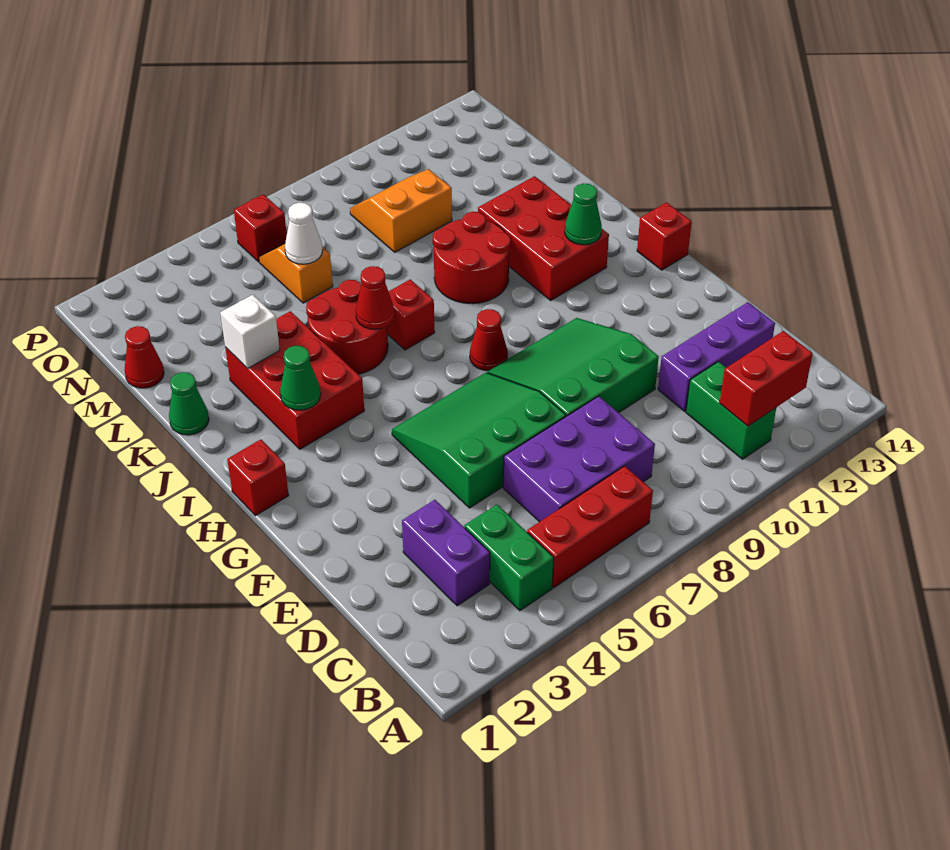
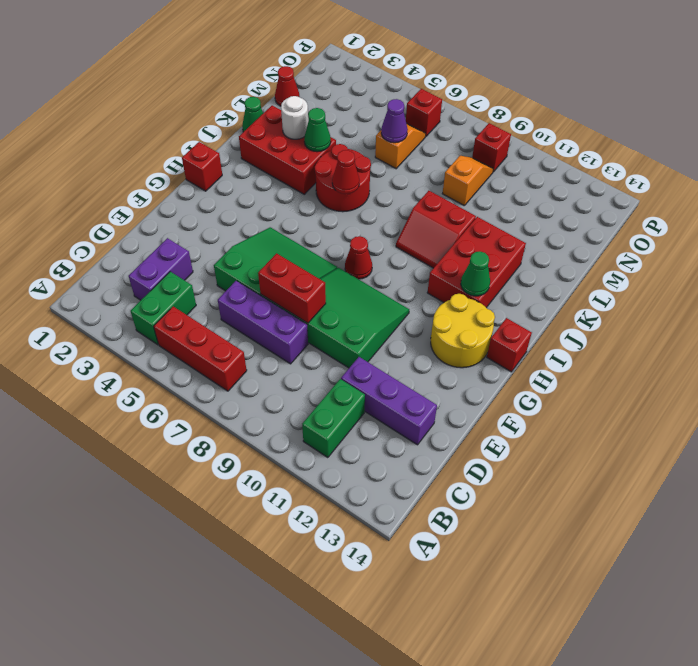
red brick B11:B12 level 2 -> red brick E7:E8 level 2
purple brick C6:D8 level 1 -> purple brick D6:D8 level 1
none -> yellow round brick G12:H13 level 1
red brick I3:K4 level 1 -> red brick J2:K4 level 1
green cone I3 level 2 -> green cone K4 level 2
red brick J7 level 1 -> red brick O9 level 1
red round brick J9:K10 level 1 -> red slope J9:K10 level 1 top K
white brick K3 level 2 -> white round brick K3 level 2
white cone M6 level 2 -> purple cone M6 level 2
orange slope M9:N10 level 1 top M -> orange slope M9:N9 level 1 top M

